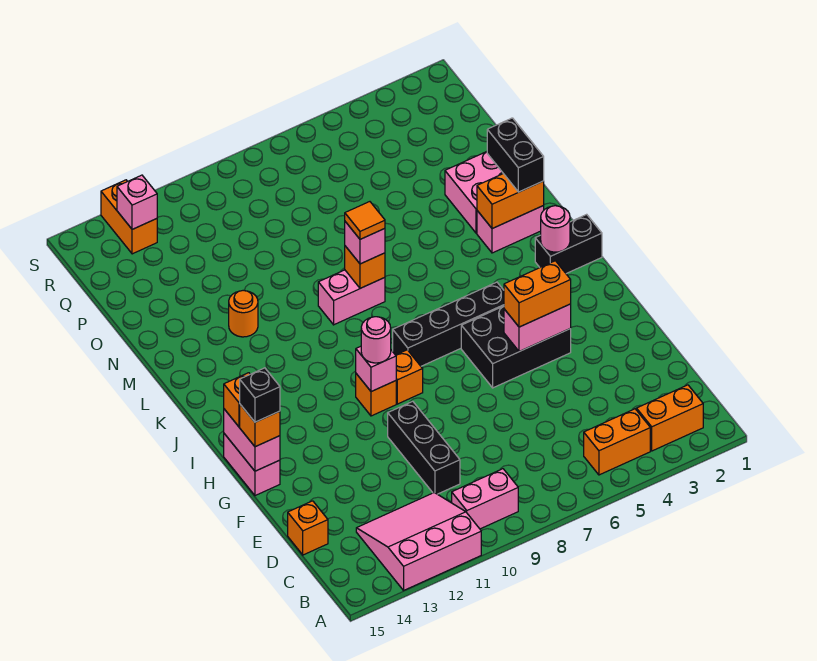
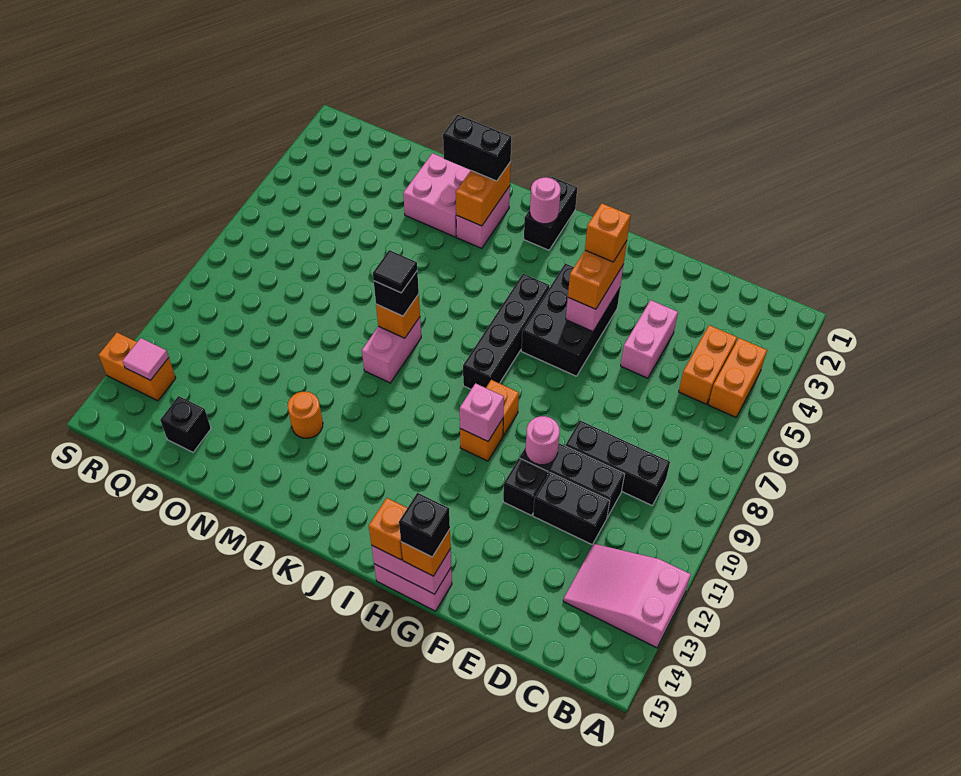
pink slope A11:C13 level 1 top A -> pink slope A12:C13 level 1 top A
orange brick B2:B3 level 1 -> orange brick C4:C5 level 1
pink brick B9:B10 level 1 -> pink brick E4:E5 level 1
none -> black brick C9:E9 level 1
none -> black brick D11:E11 level 1
orange brick D15 level 1 -> orange brick G4 level 4
none -> black brick F11 level 1
pink round brick H10 level 3 -> pink round brick F10 level 2
pink brick L8 level 3 -> black brick L8 level 3
orange tile L8 level 4 -> black tile L8 level 4
none -> black brick P14 level 1
pink brick R13 level 2 -> pink tile R13 level 2

